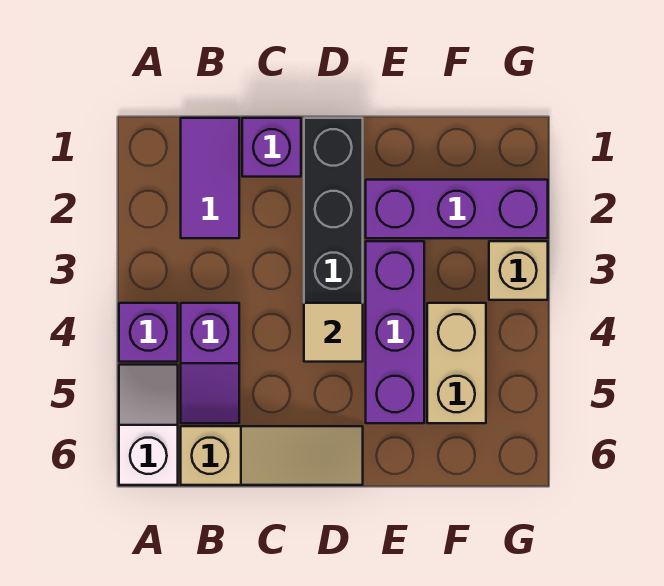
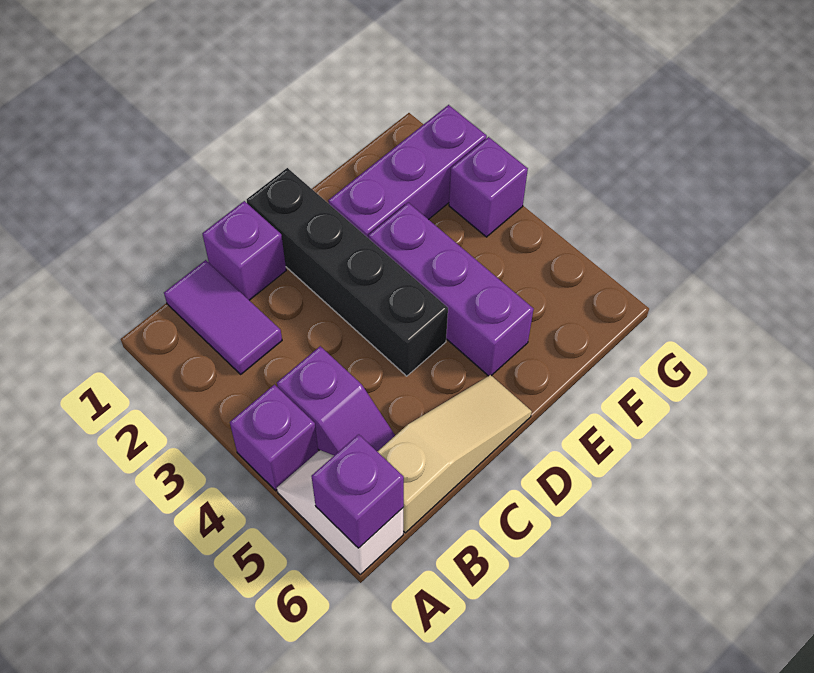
none -> purple brick A6 level 2
tan tile D4 level 2 -> none
tan brick F4:F5 level 1 -> none
tan brick G3 level 1 -> purple brick G3 level 1

